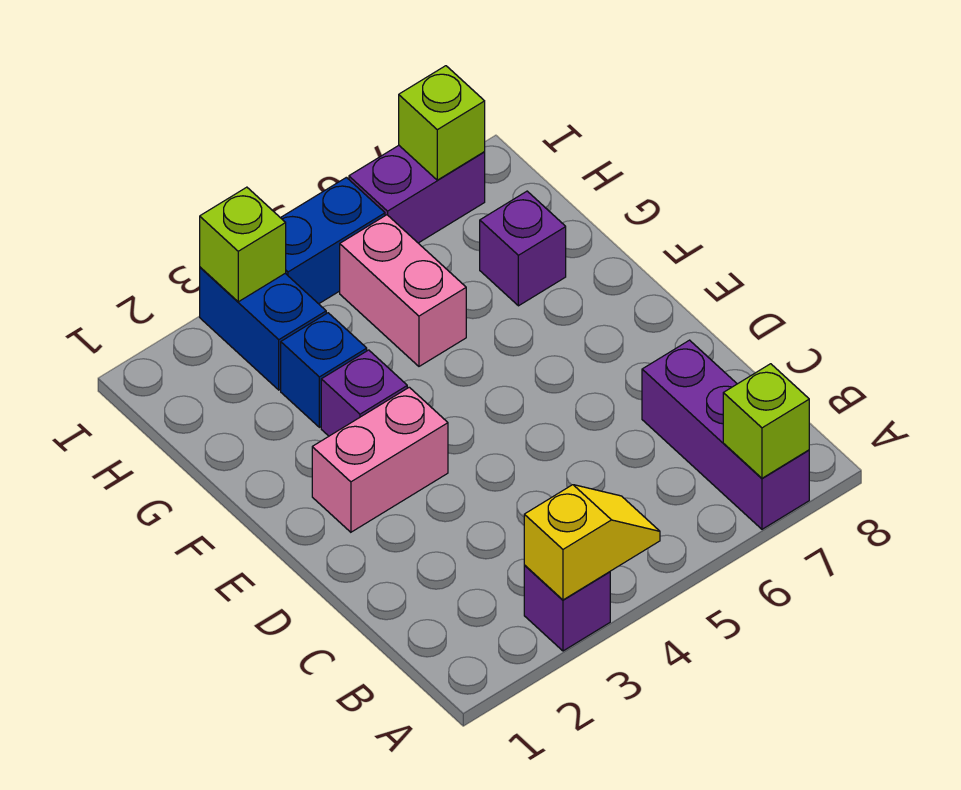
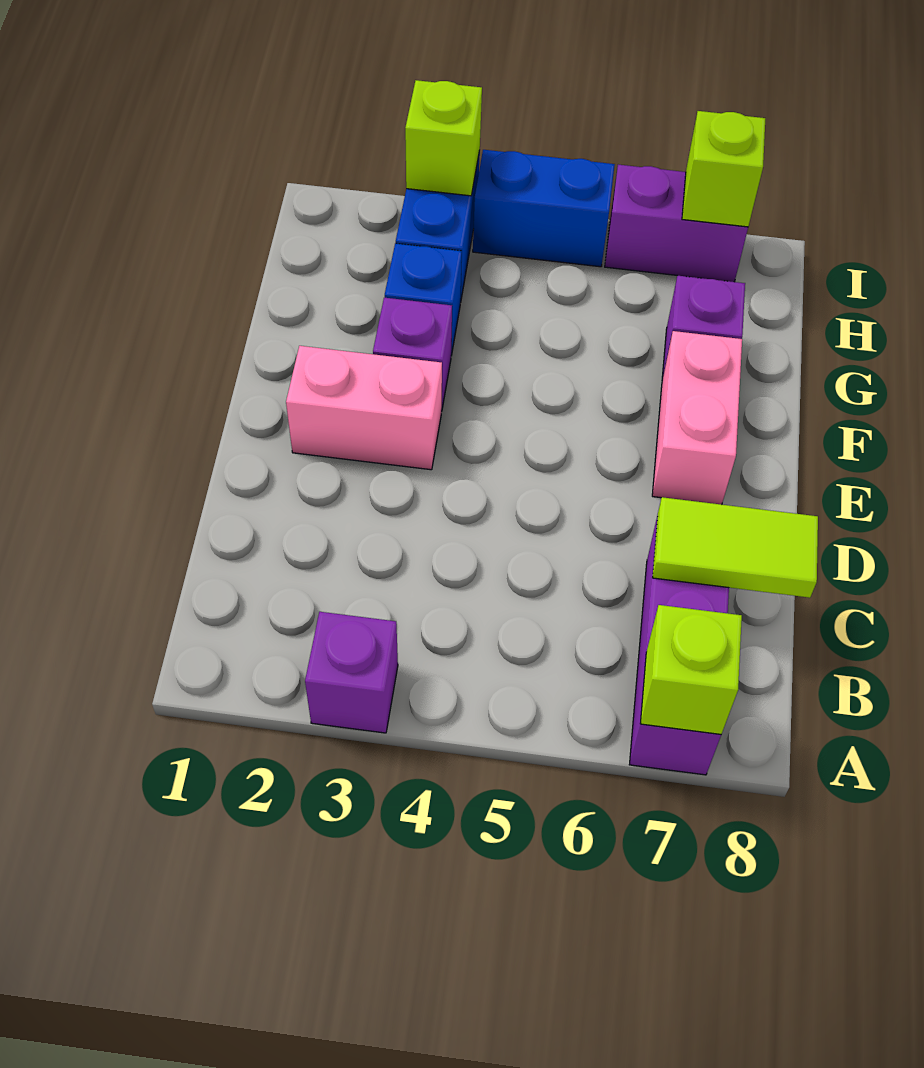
yellow slope A3:A4 level 2 top 3 -> none
none -> lime tile C7:C8 level 2
pink brick G5:H5 level 1 -> pink brick E7:F7 level 1

